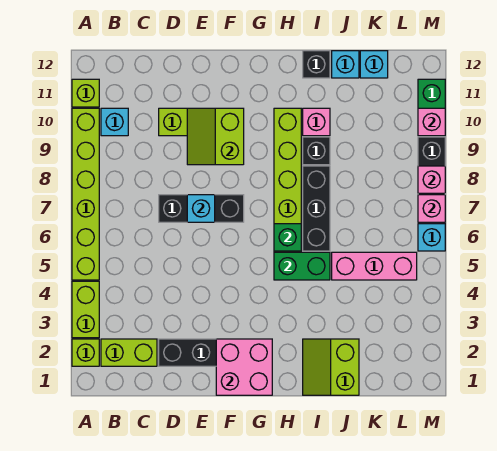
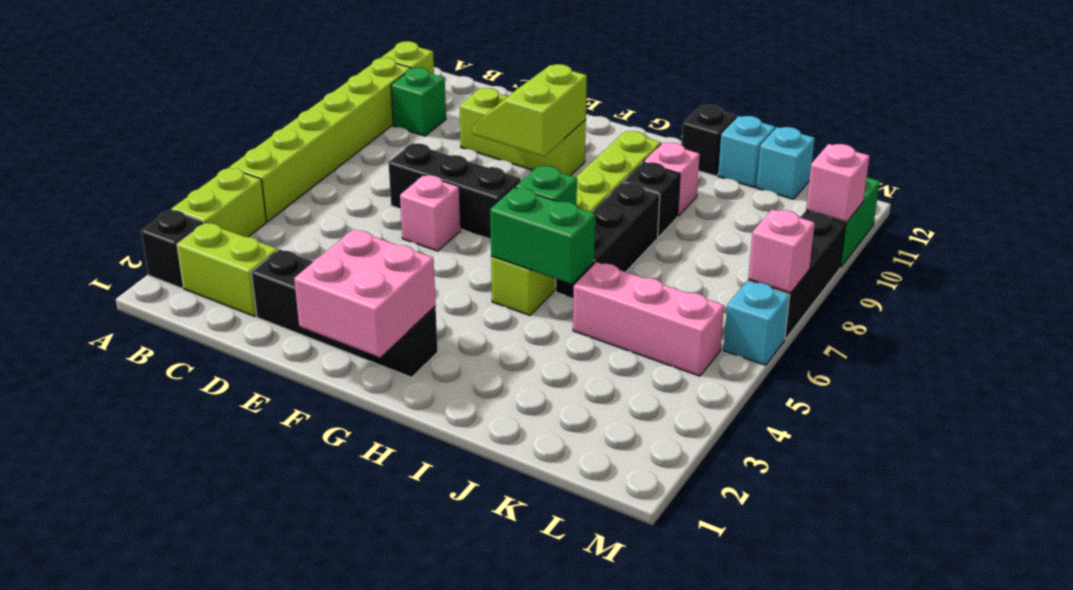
lime brick A2 level 1 -> black brick A2 level 1
cyan brick B10 level 1 -> green brick B10 level 1
cyan brick E7 level 2 -> none
lime slope I1:J2 level 1 top J -> none
pink brick M8 level 2 -> pink brick E6 level 1

